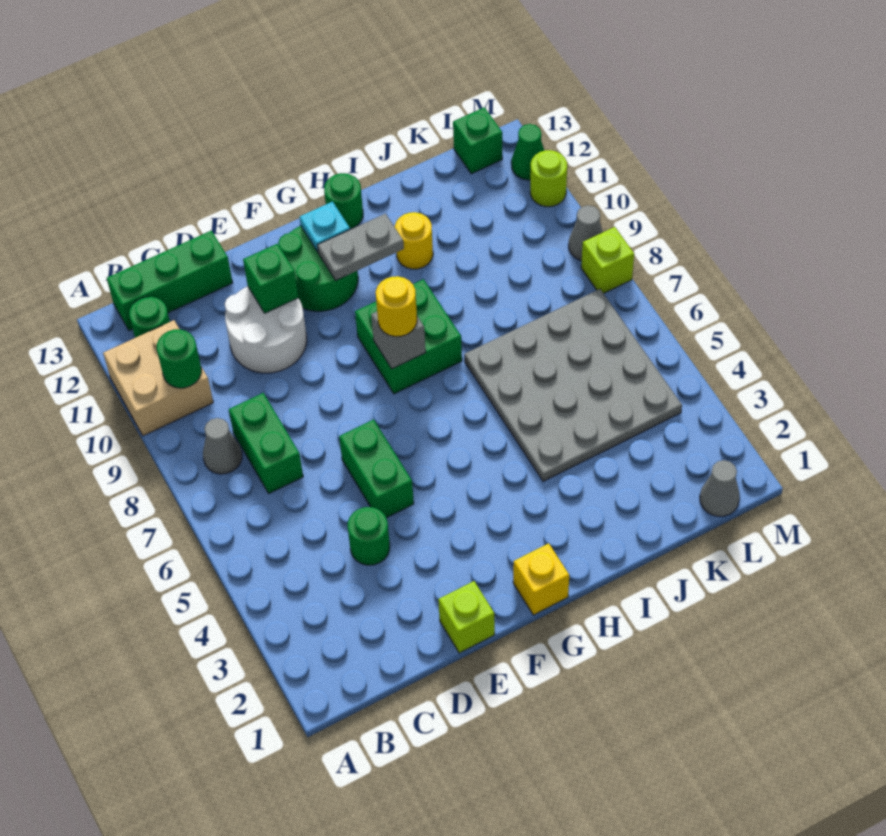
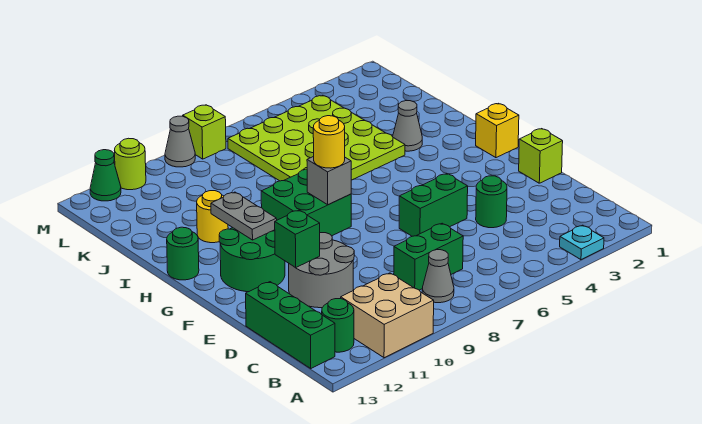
green round brick B10 level 2 -> none
white round brick D10:E11 level 1 -> grey round brick D10:E11 level 1
cyan plate G12 level 2 -> cyan plate A3 level 1
grey plate I4:L7 level 1 -> lime plate I4:L7 level 1
grey cone L1 level 1 -> grey cone I3 level 1
green brick L13 level 1 -> none

